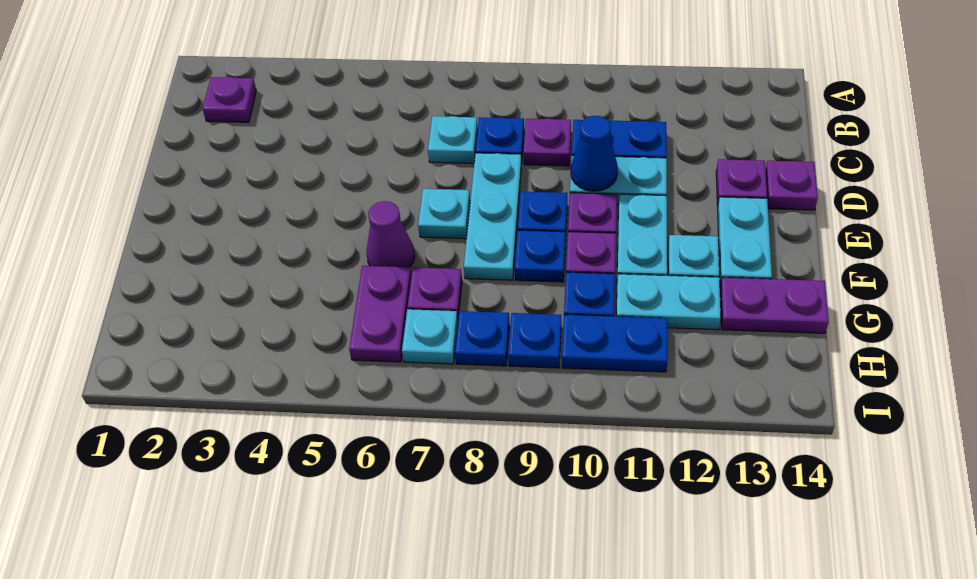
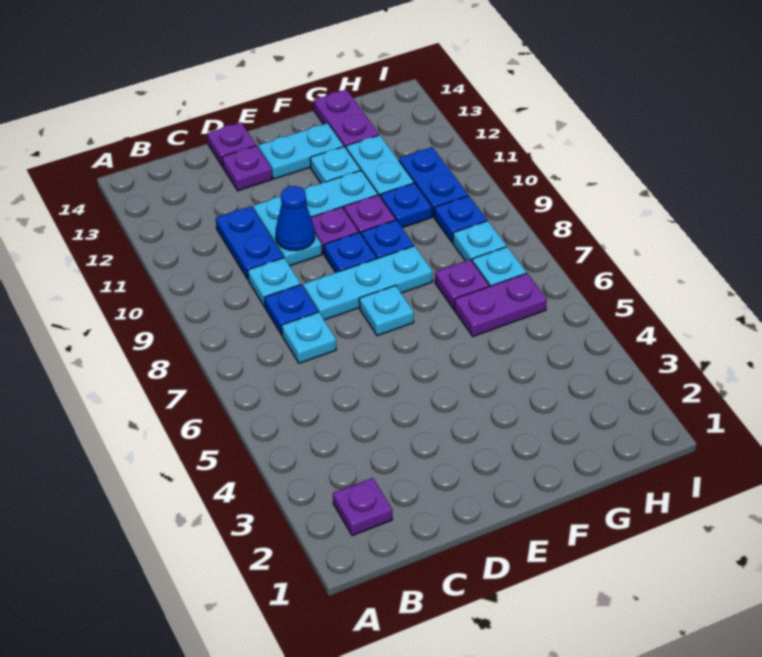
purple plate C9 level 1 -> cyan plate C9 level 1
purple cone F6 level 1 -> none
blue plate H8 level 1 -> cyan plate H8 level 1

